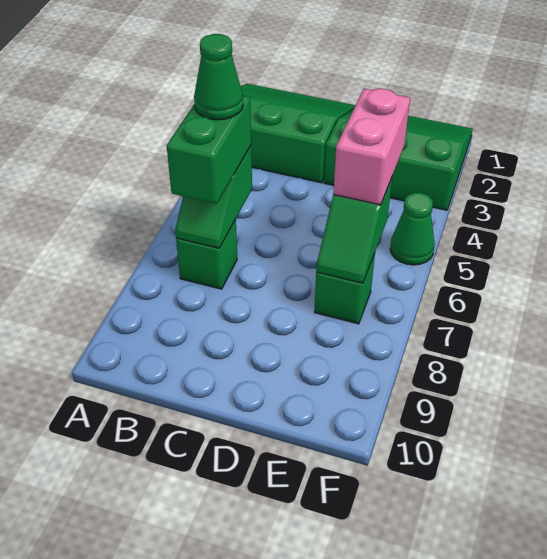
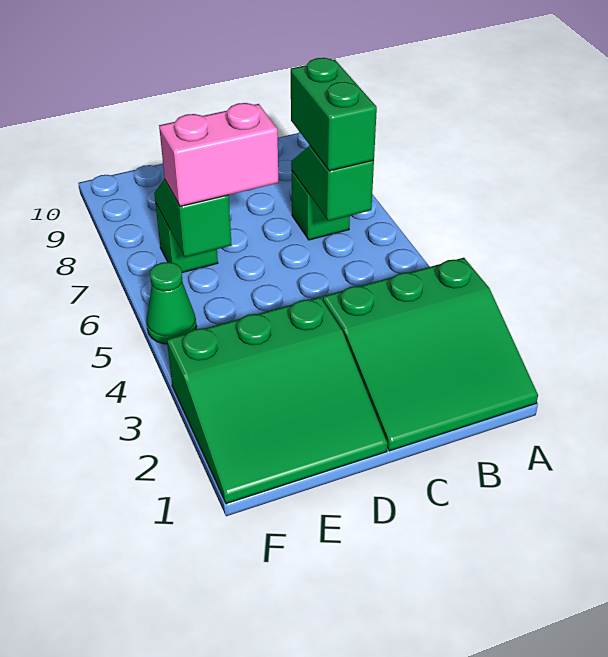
green cone B6 level 4 -> none
pink brick E5:E6 level 3 -> pink brick D6:E6 level 3

